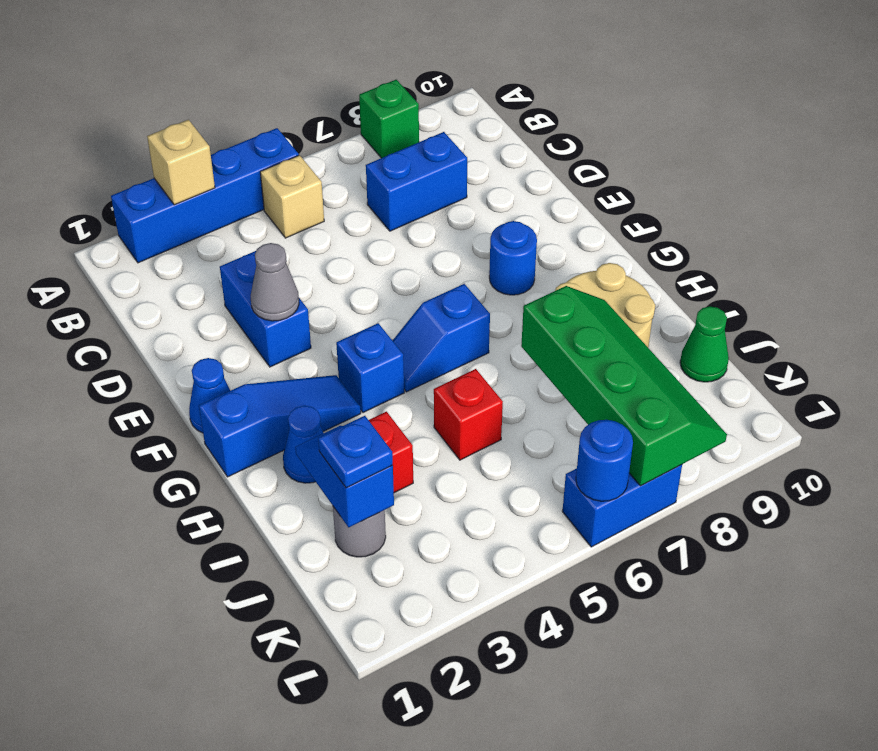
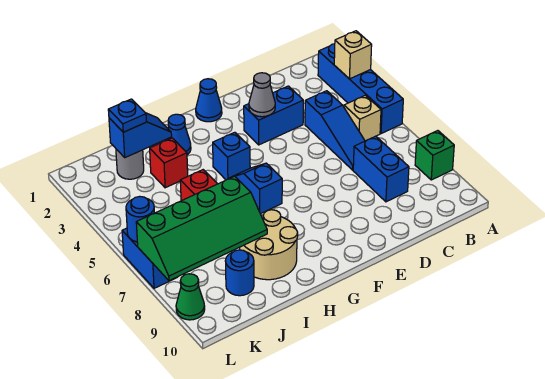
blue round brick F8 level 1 -> blue round brick J9 level 1
blue slope G1:G3 level 1 top 1 -> blue slope C4:C6 level 1 top 4
green cone J10 level 1 -> green cone L9 level 1

